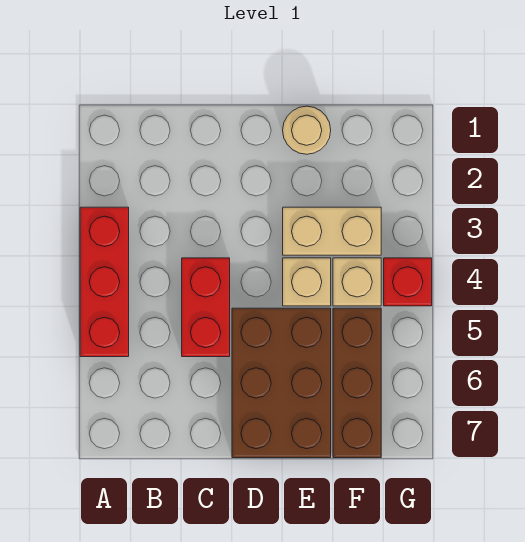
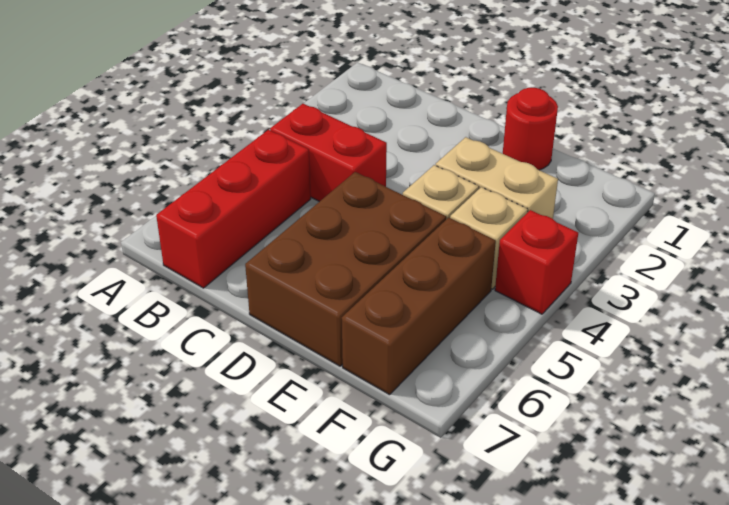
red brick A3:A5 level 1 -> red brick B5:B7 level 1
red brick C4:C5 level 1 -> red brick B4:C4 level 1
tan round brick E1 level 1 -> red round brick E1 level 1

